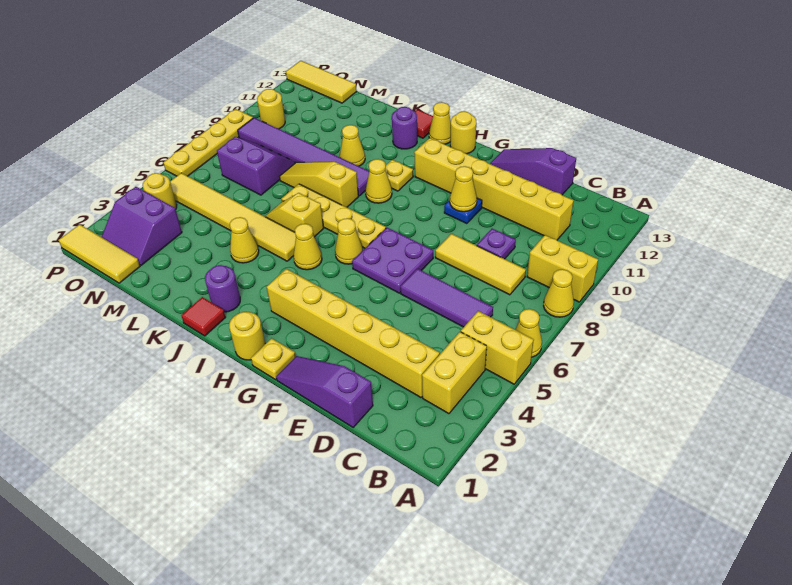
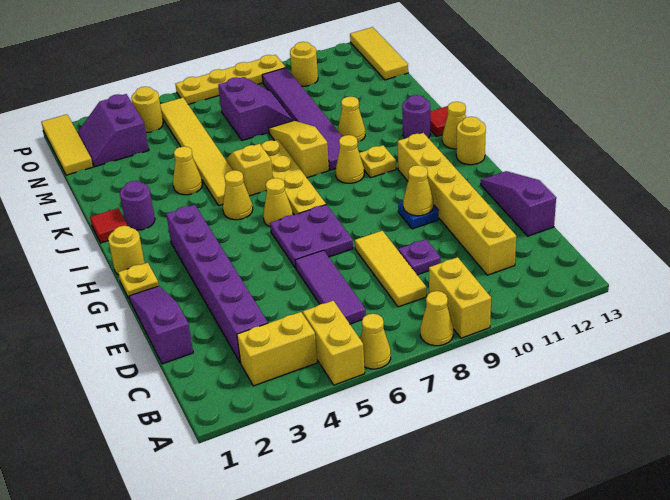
yellow brick C3:H3 level 1 -> purple brick C3:H3 level 1

